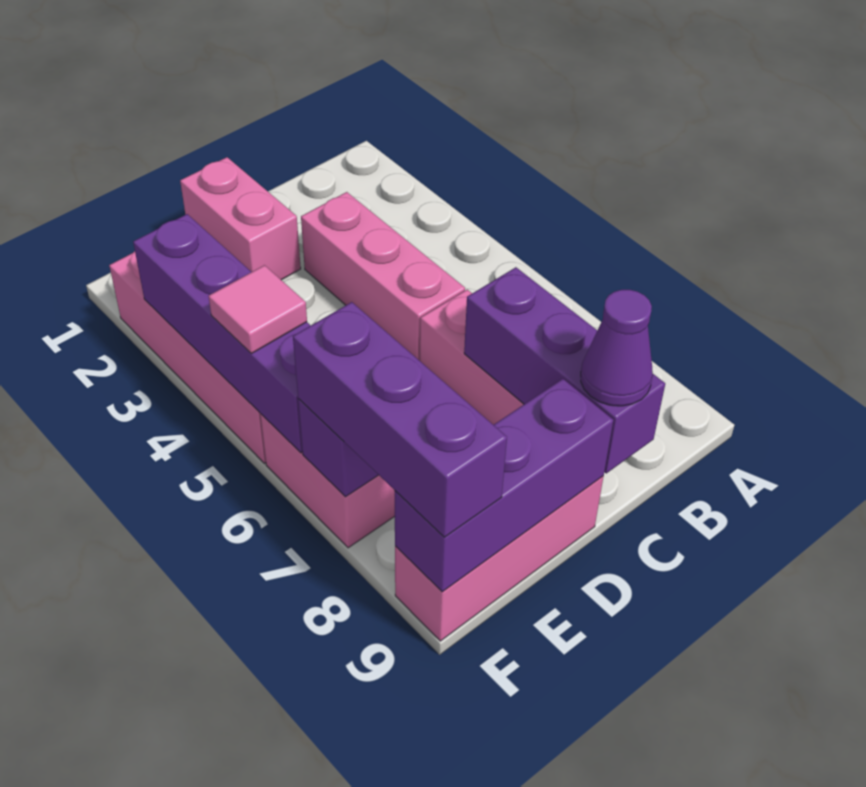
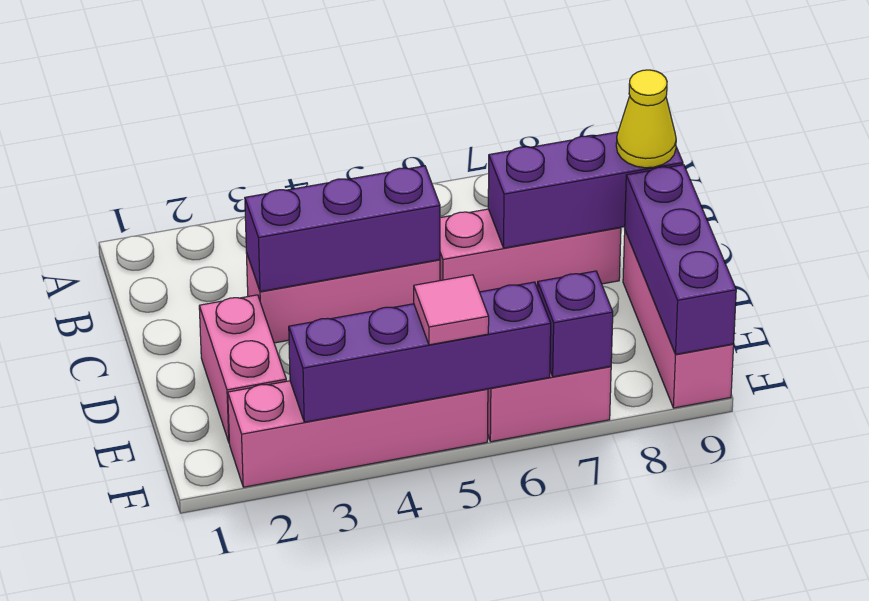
purple cone C9 level 3 -> yellow cone C9 level 3
pink brick D1:D2 level 1 -> pink brick D2:E2 level 1
purple brick F7:F9 level 3 -> purple brick C3:C5 level 2

